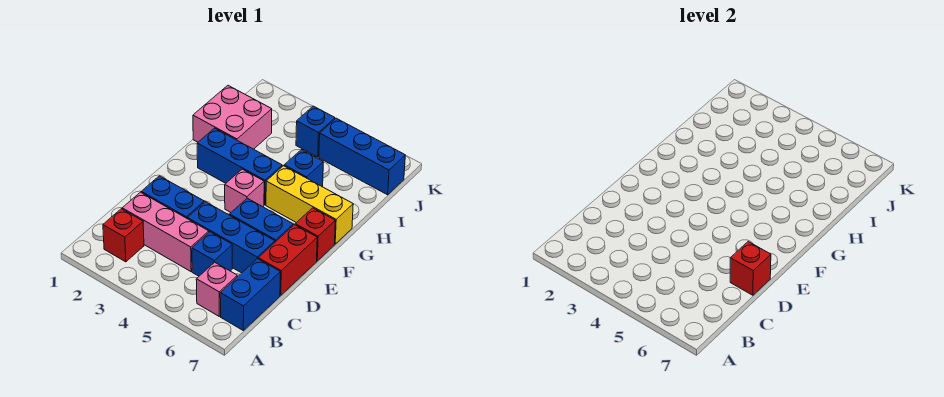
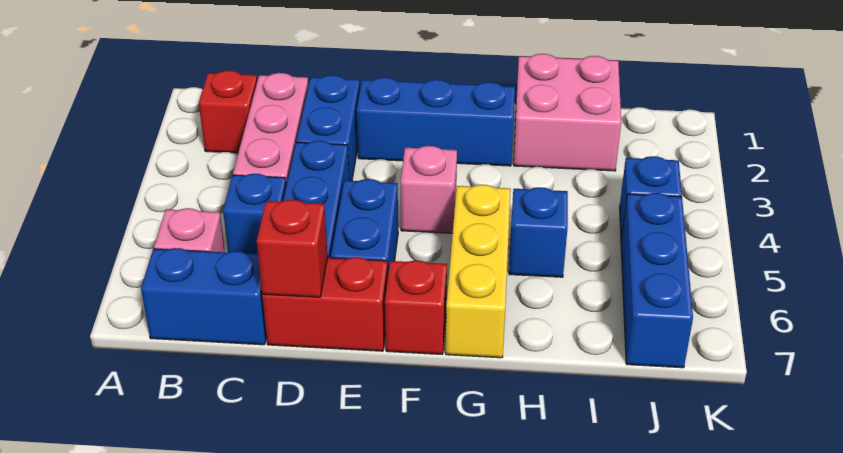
blue brick G2:G4 level 1 -> blue brick E2:G2 level 1

